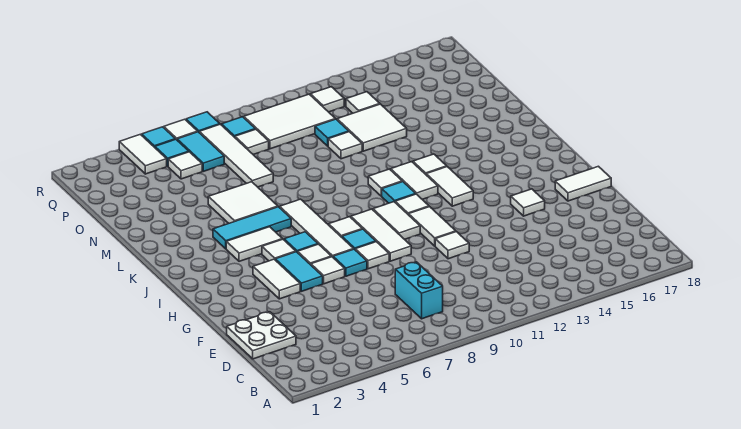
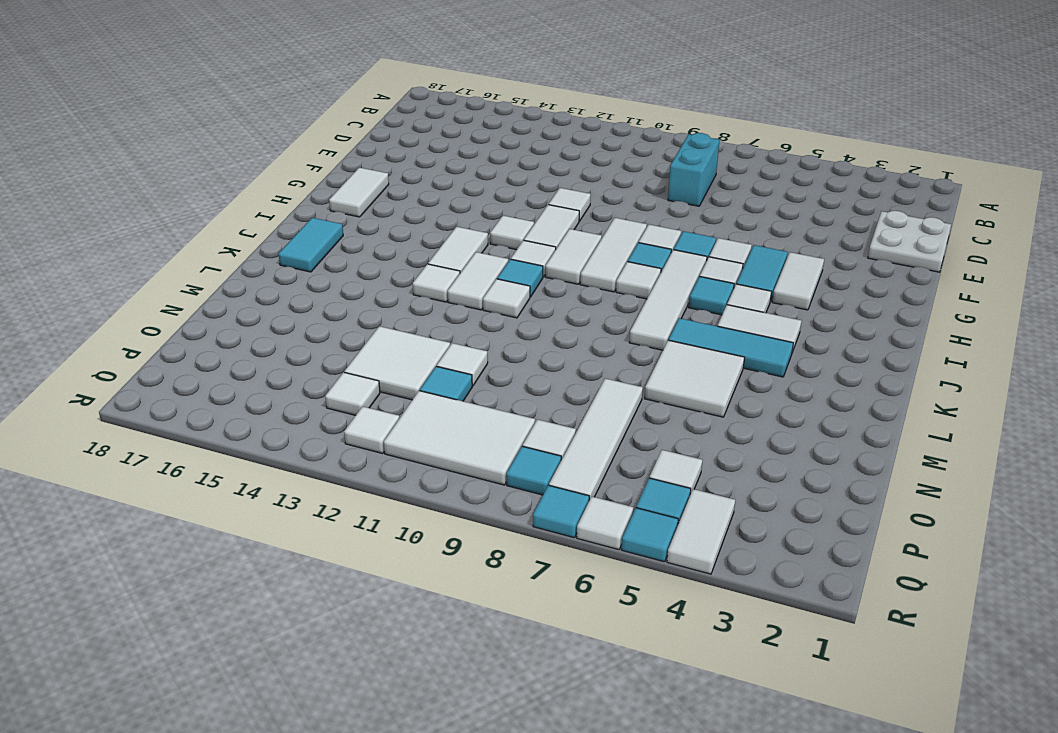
white tile G15 level 1 -> white tile H12 level 1
white tile G17:G18 level 1 -> white tile G17:H17 level 1
cyan tile P6:Q6 level 1 -> cyan tile J17:K17 level 1

